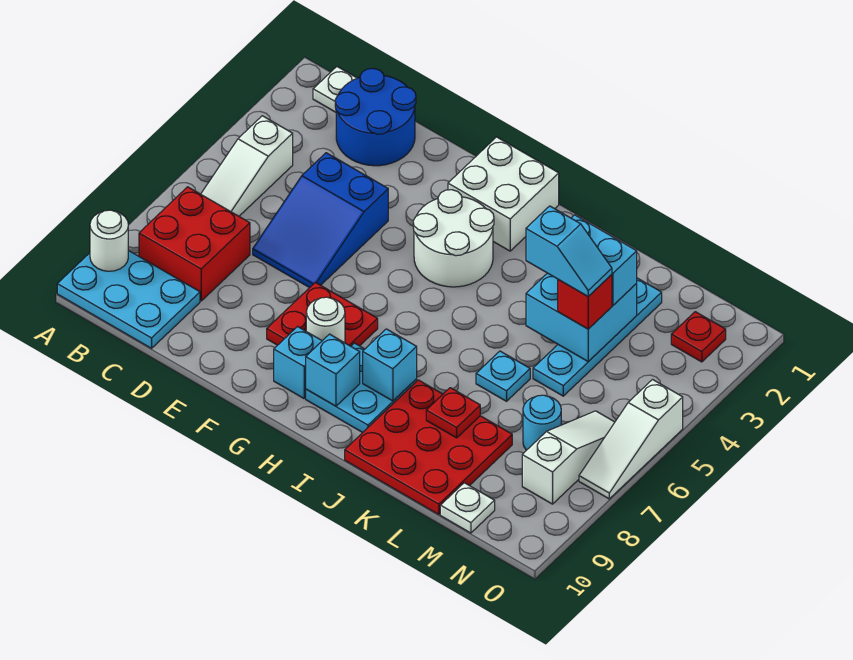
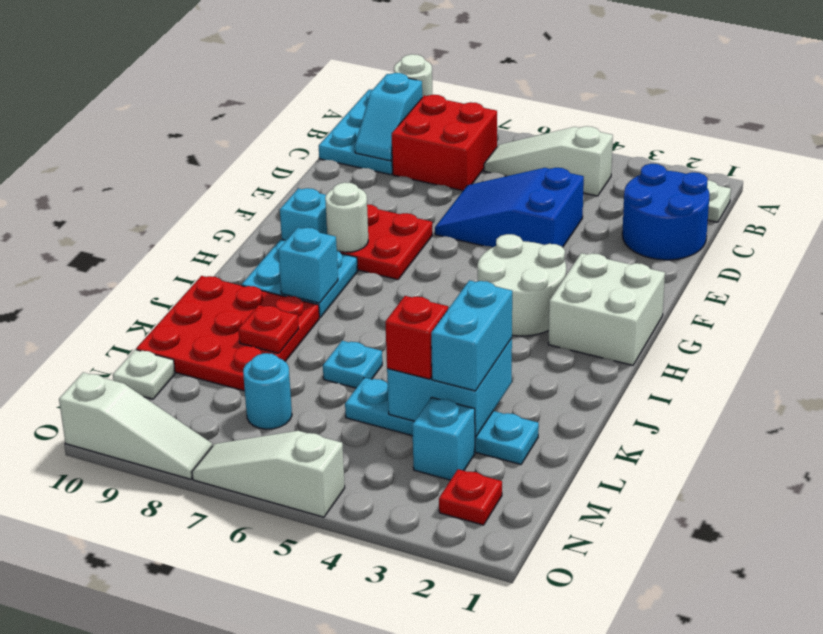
cyan brick H9 level 2 -> cyan brick M3 level 1
cyan slope K4:L4 level 4 top K -> cyan slope B9:C9 level 2 top B
white slope N6:N8 level 1 top 8 -> white slope O8:O10 level 1 top 10

